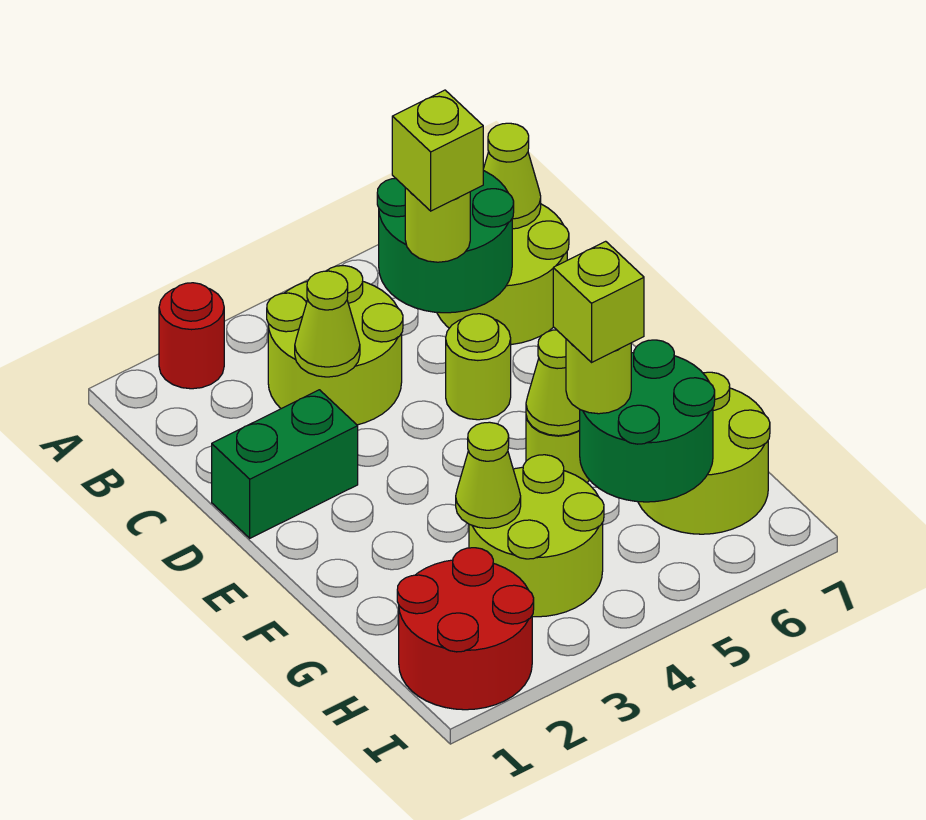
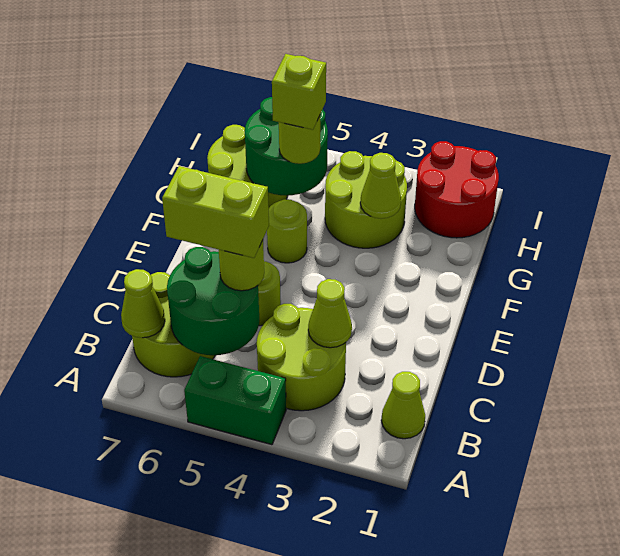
red round brick A2 level 1 -> none
lime brick C5 level 4 -> lime brick C5:C6 level 4
green brick D1:D2 level 1 -> green brick A4:A5 level 1
lime cone F5 level 2 -> lime cone B1 level 1

